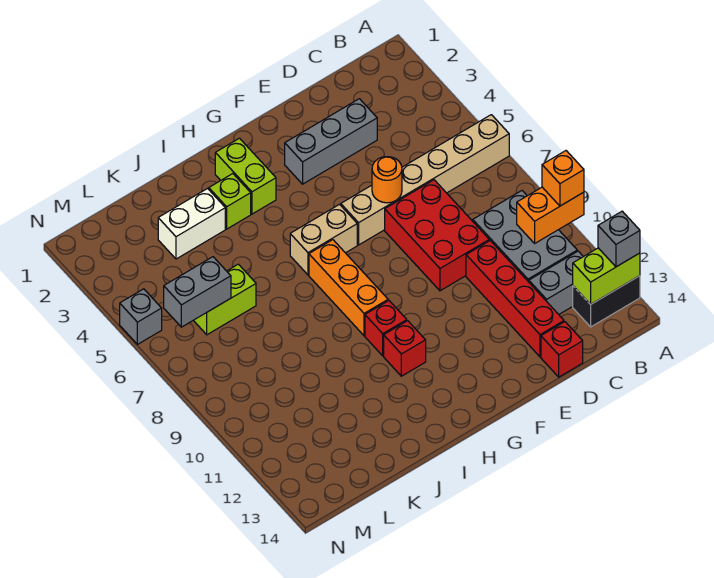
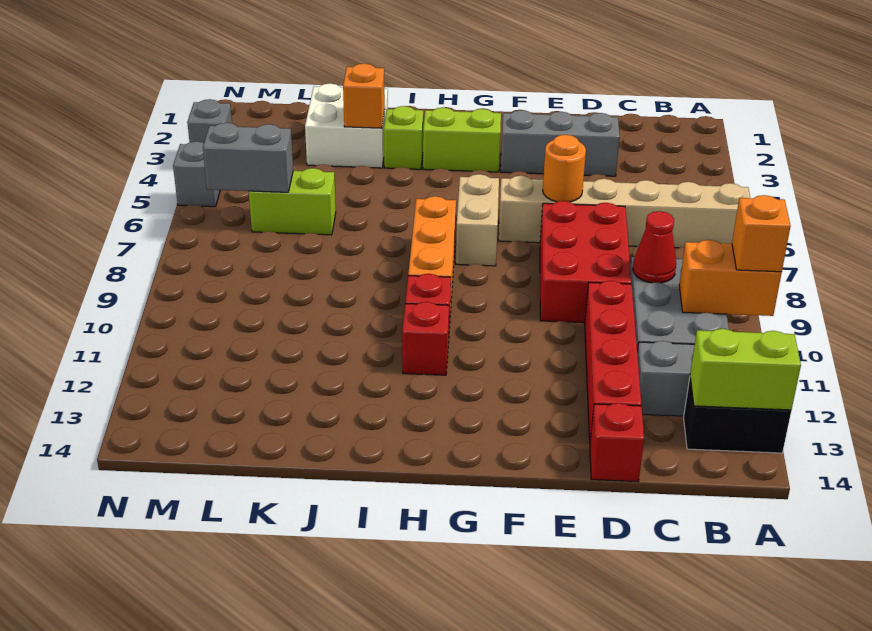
grey brick A13 level 3 -> grey brick N3 level 1
none -> red cone C9 level 2
tan brick G6:H6 level 1 -> tan brick G6:G7 level 1
lime brick H2:H3 level 1 -> lime brick G3:H3 level 1
white brick J3:K3 level 1 -> white brick J2:K3 level 1
none -> orange brick J3 level 2

